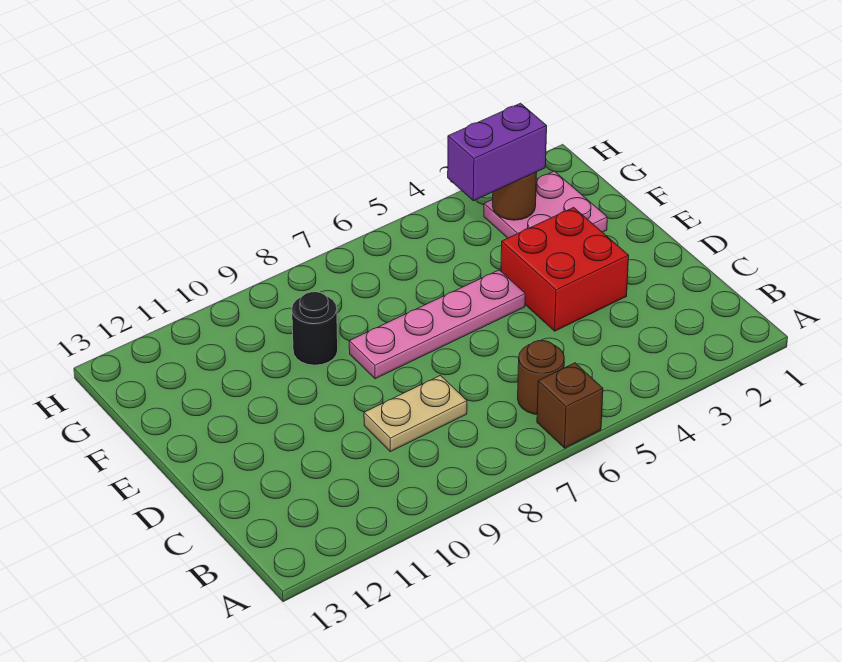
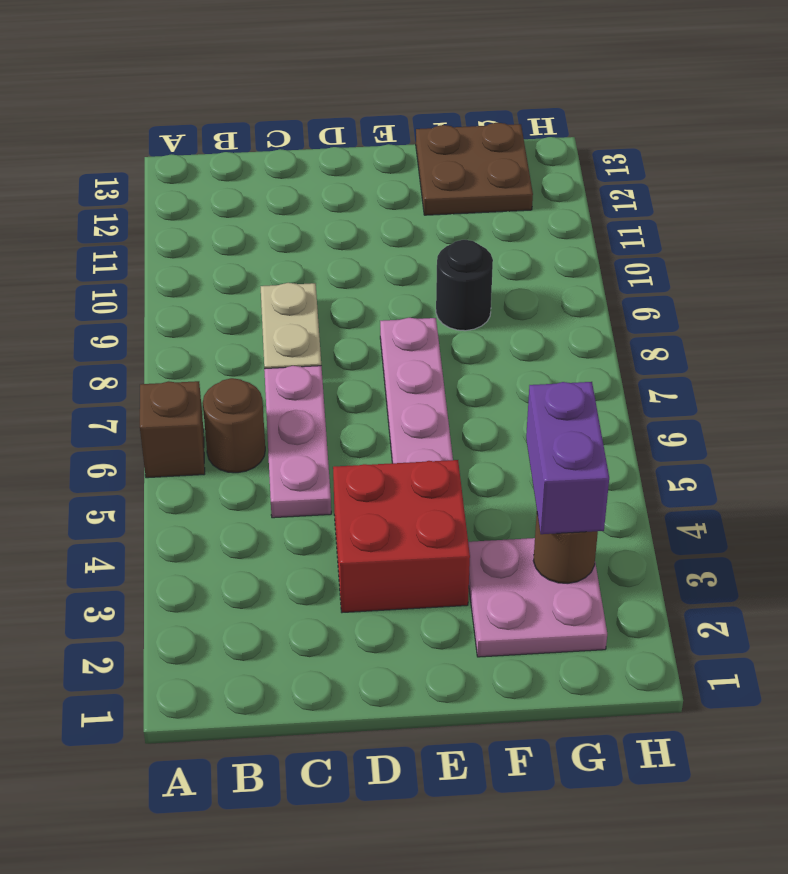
none -> pink plate C5:C7 level 1
none -> brown plate F12:G13 level 1

